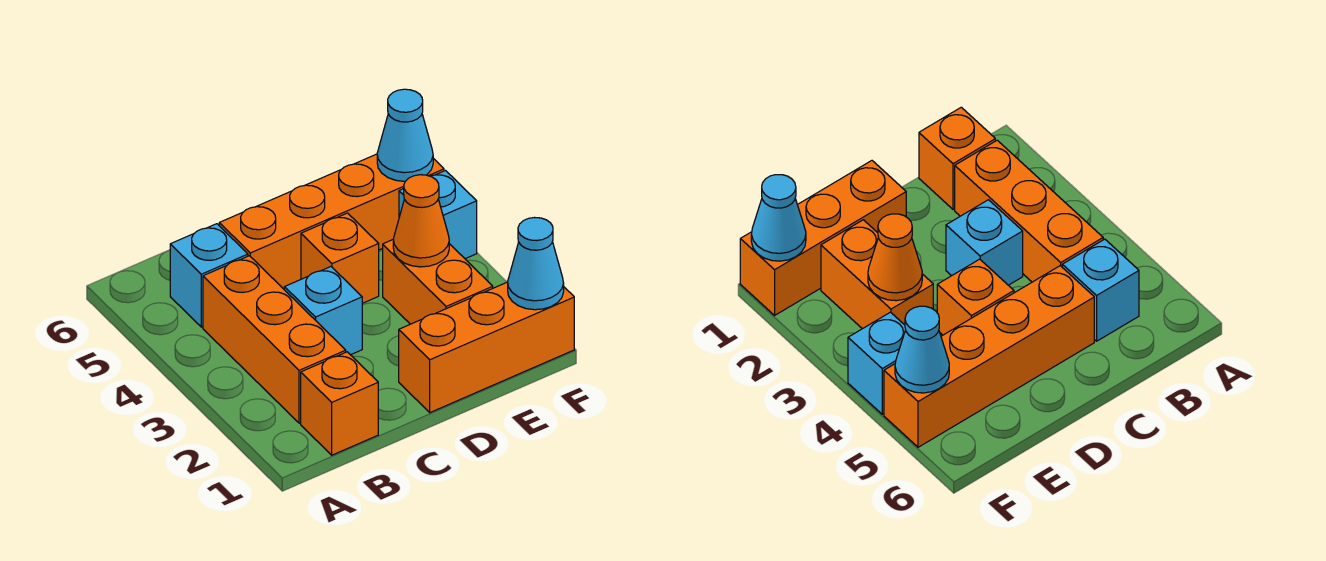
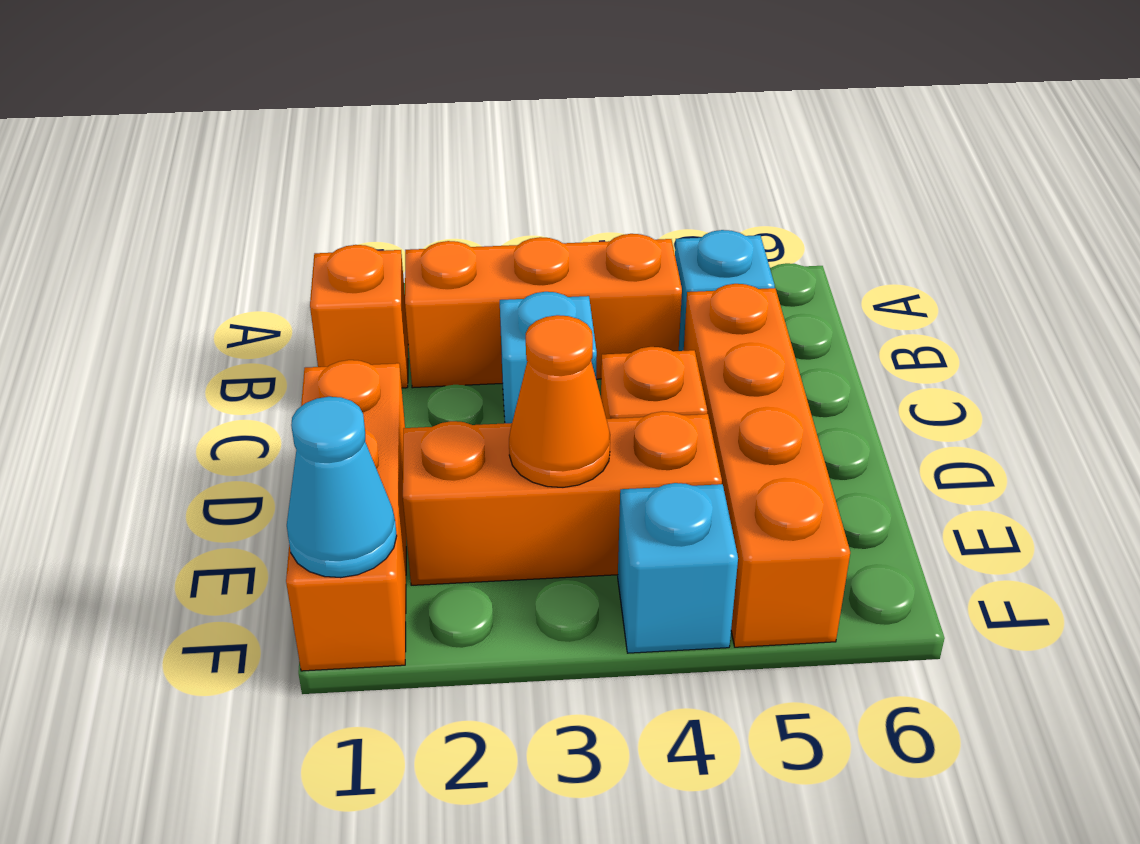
orange brick E2:E3 level 1 -> orange brick E2:E4 level 1
cyan cone F5 level 2 -> none

